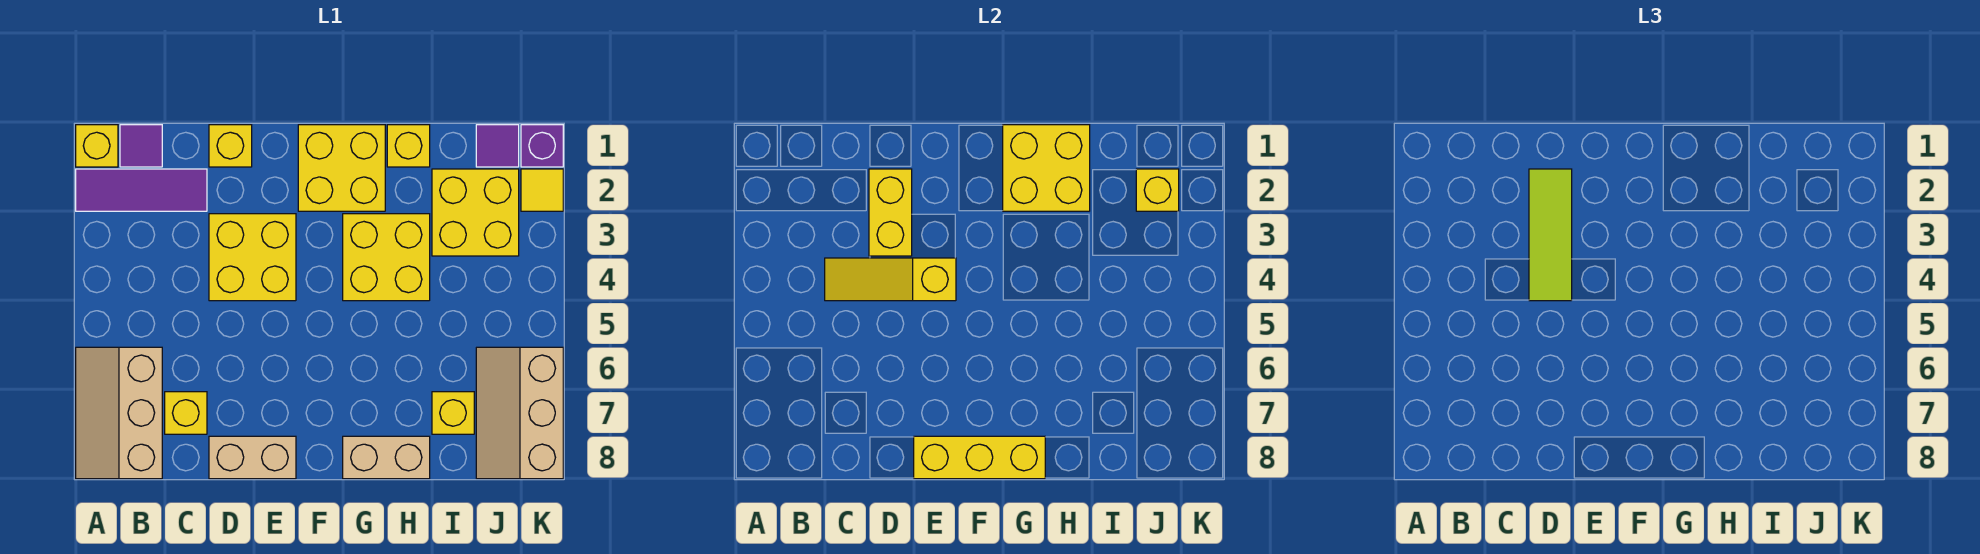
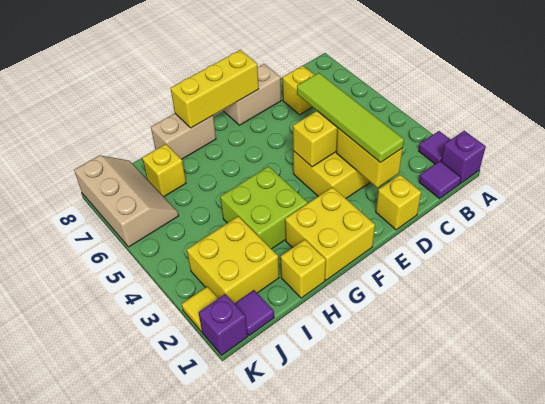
yellow brick A1 level 1 -> purple brick A1 level 1
purple tile A2:C2 level 1 -> purple tile A2 level 1
tan slope A6:B8 level 1 top B -> none
lime tile D2:D4 level 3 -> lime tile D2:D5 level 3
yellow brick G1:H2 level 2 -> none
yellow brick G3:H4 level 1 -> lime brick G3:H4 level 1
yellow brick J2 level 2 -> none

